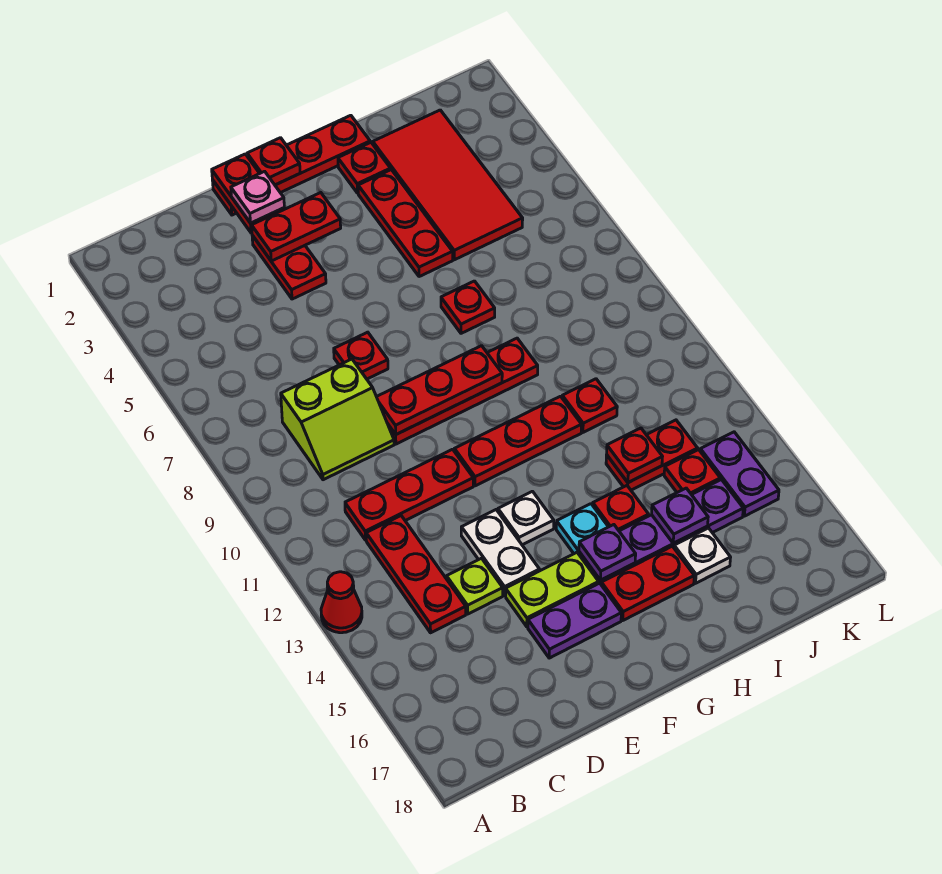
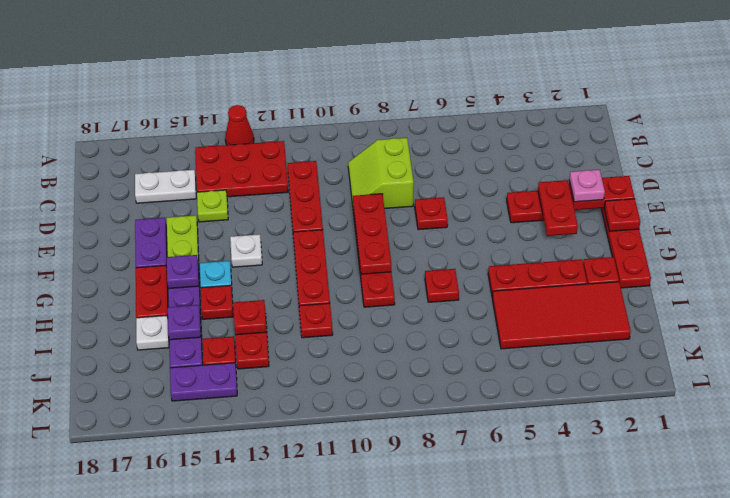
red plate C12:C14 level 1 -> red plate B12:C14 level 1
white plate E13:E14 level 1 -> white plate C15:C16 level 1

